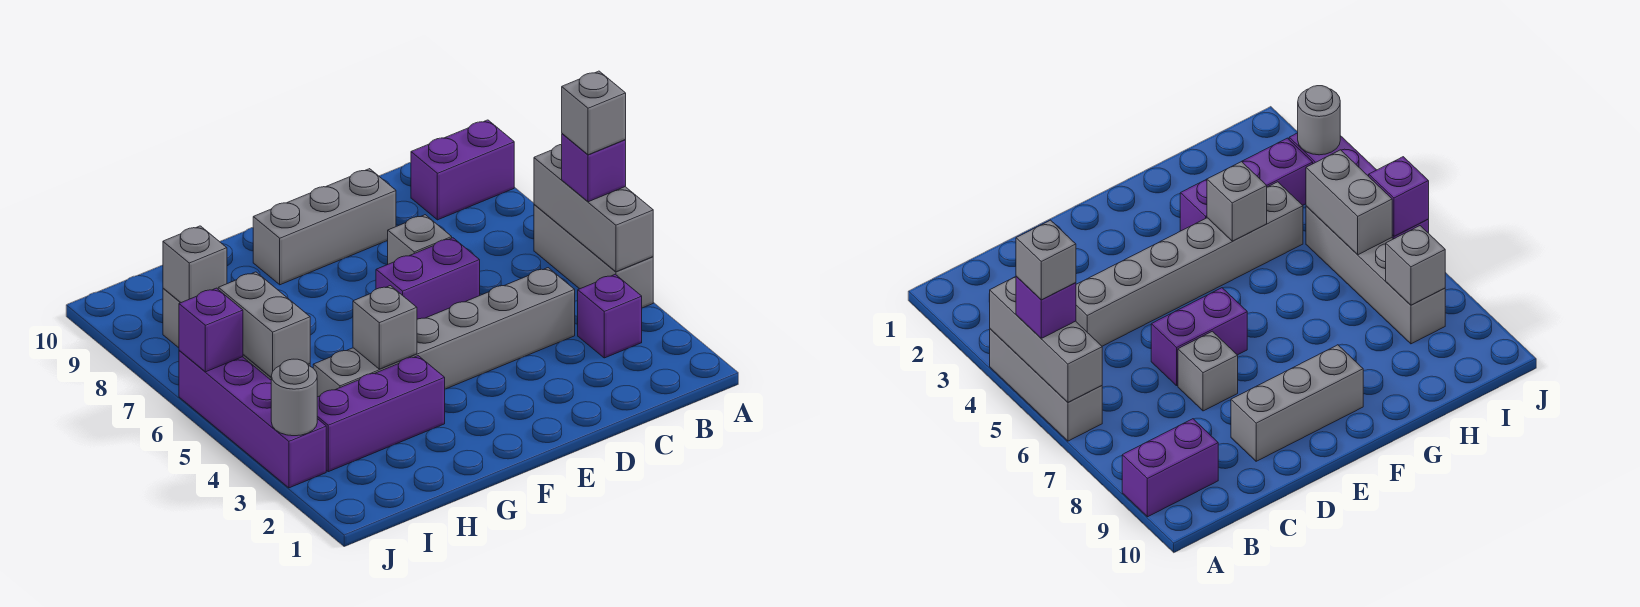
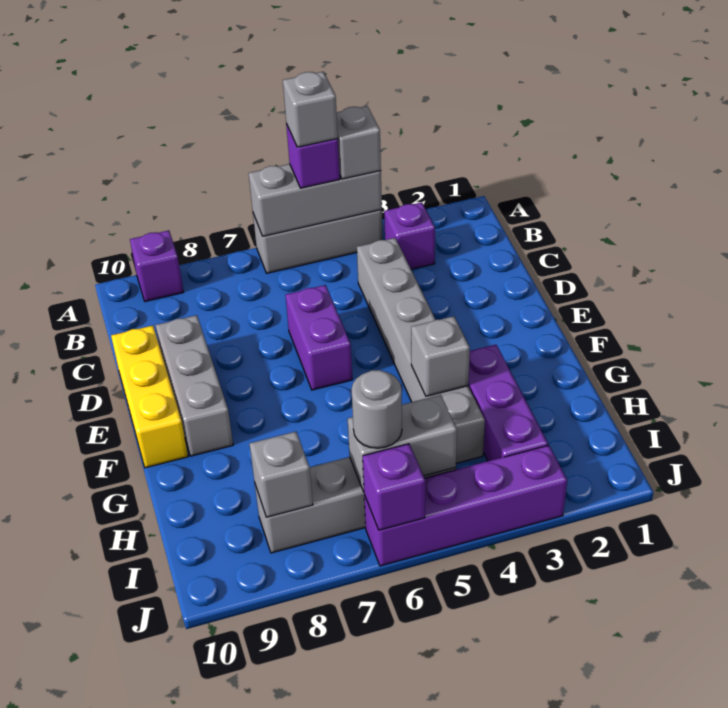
purple brick A9:B9 level 1 -> purple brick A9 level 1
grey brick D7 level 1 -> grey brick A4 level 3
none -> yellow brick D10:F10 level 1
grey round brick J3 level 2 -> grey round brick I6 level 3

